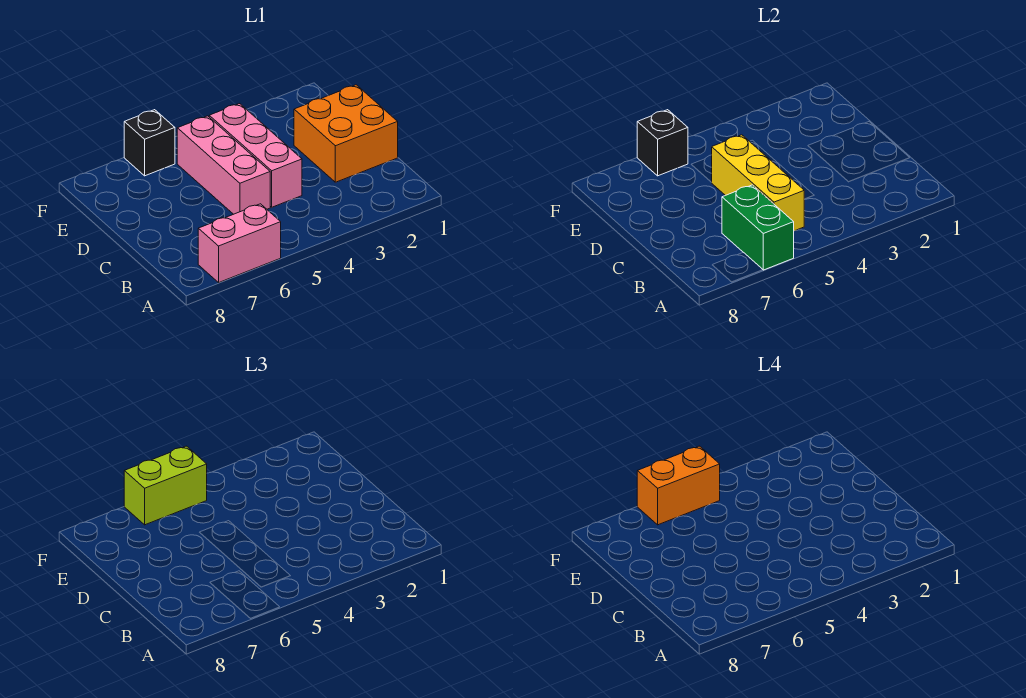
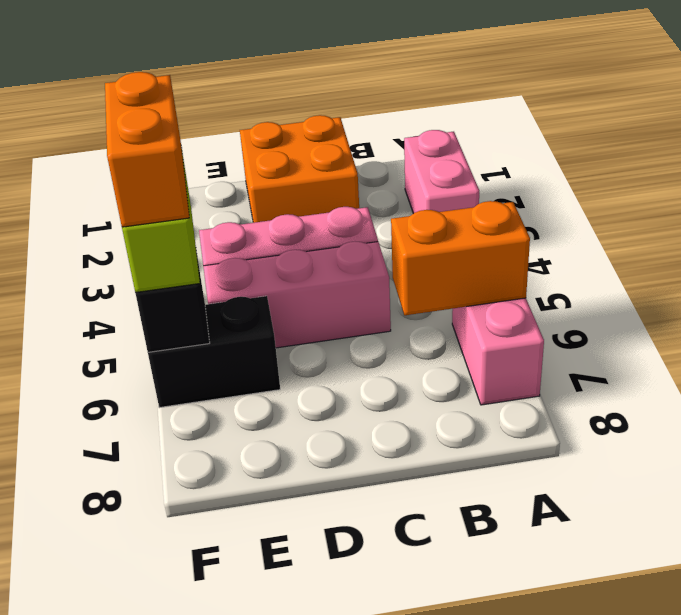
none -> pink brick A2:A3 level 1
green brick A6:B6 level 2 -> orange brick A6:B6 level 2
yellow brick B5:D5 level 2 -> none
black brick F6 level 1 -> black brick E6:F6 level 1

